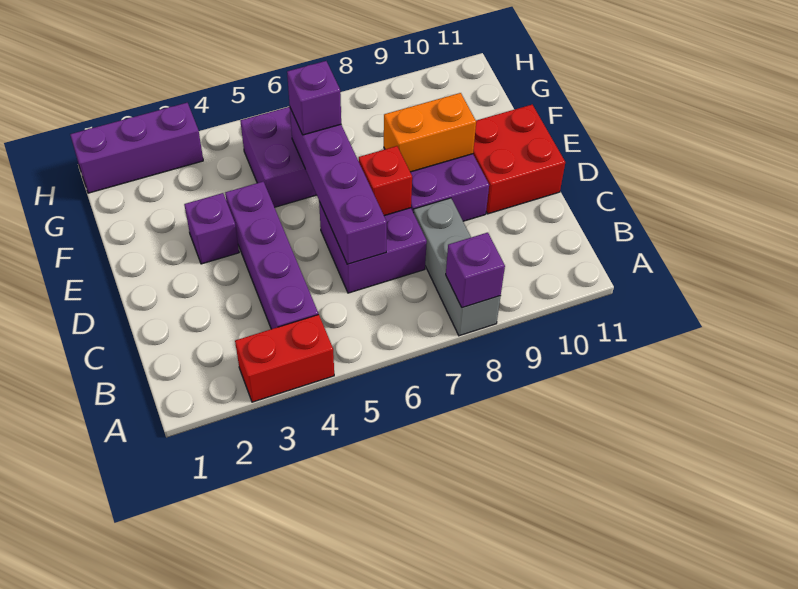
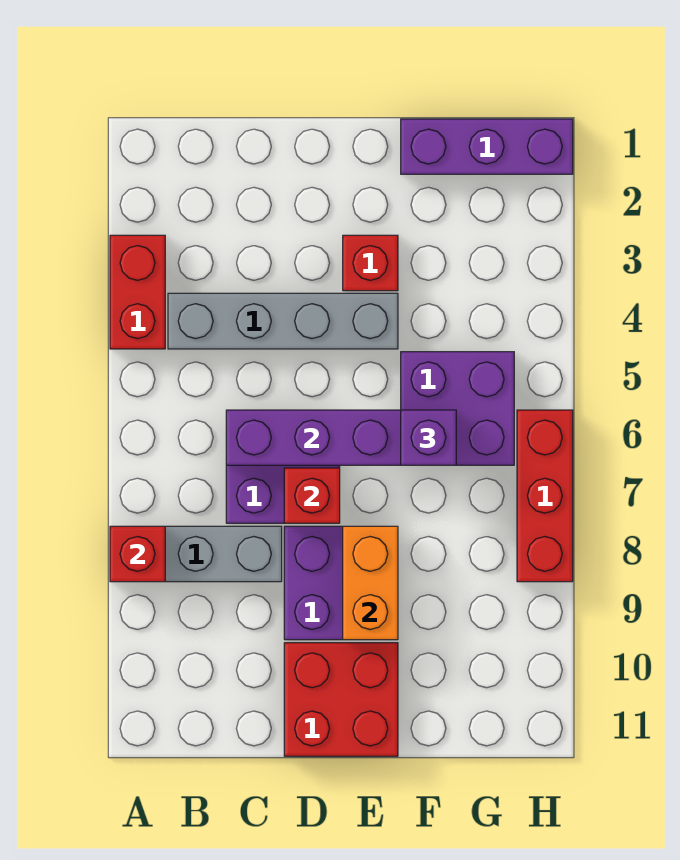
purple brick A8 level 2 -> red brick A8 level 2
purple brick B4:E4 level 1 -> grey brick B4:E4 level 1
purple brick E3 level 1 -> red brick E3 level 1
purple brick H1:H3 level 1 -> purple brick F1:H1 level 1
none -> red brick H6:H8 level 1

